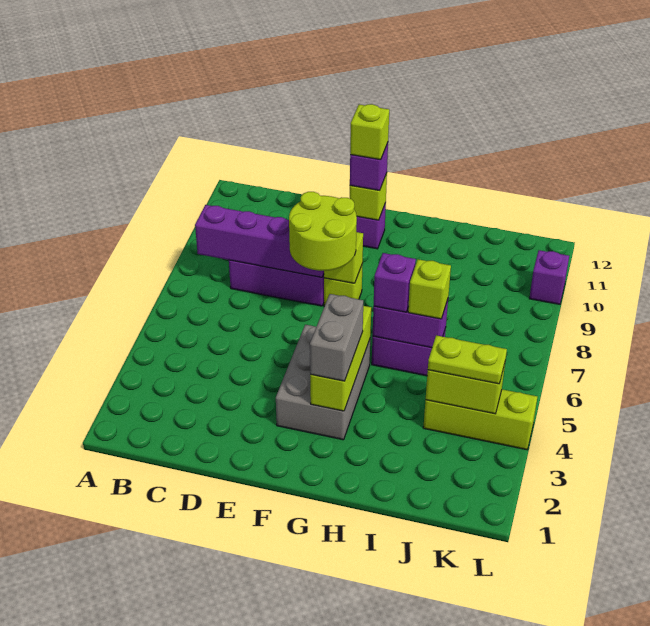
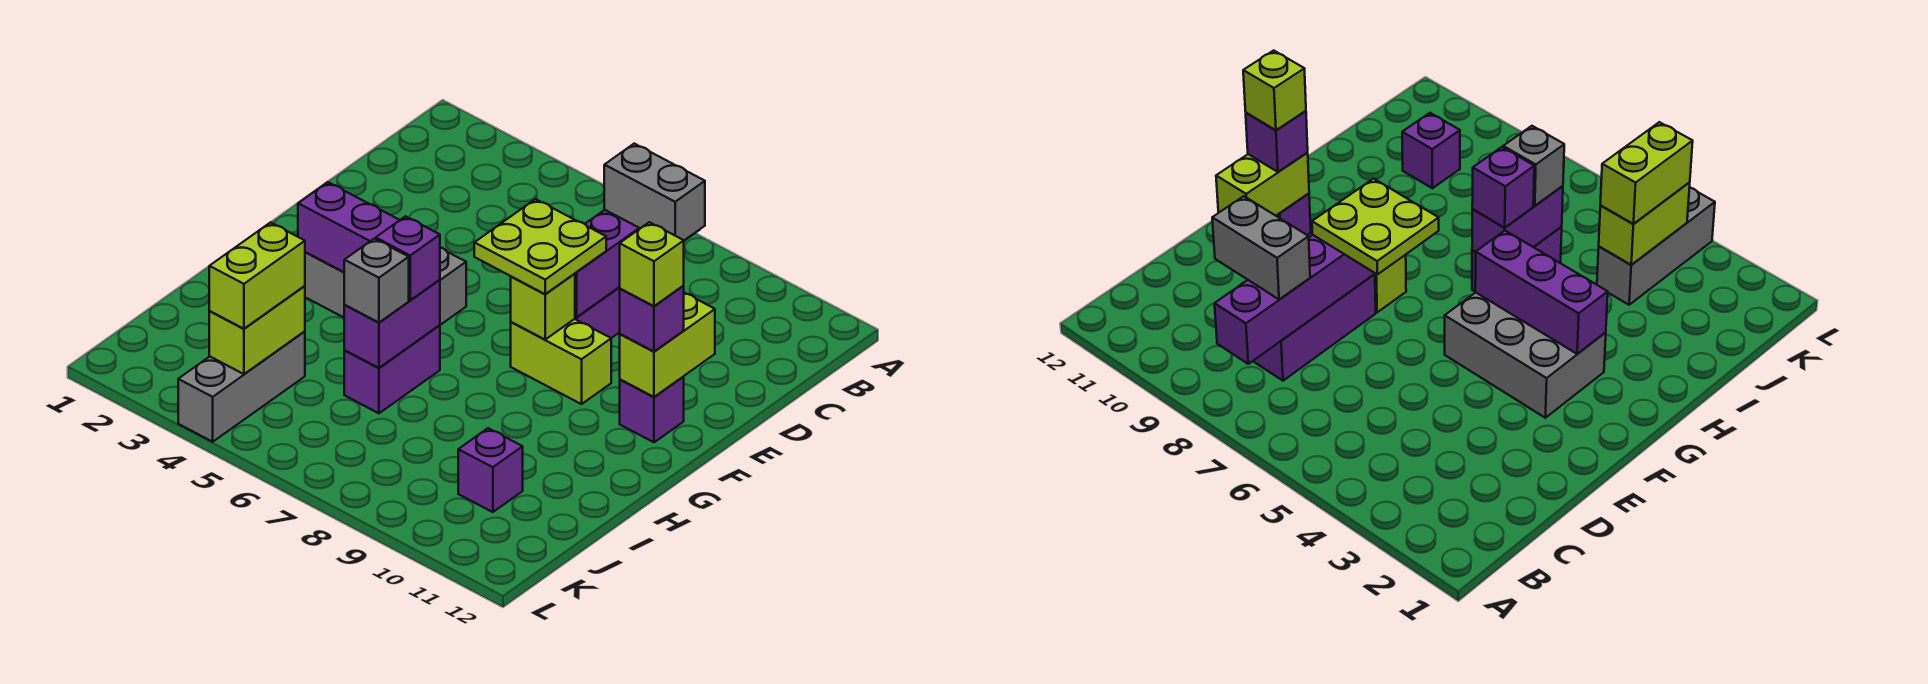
lime round brick E7:F8 level 3 -> lime plate E7:F8 level 3
lime brick F8 level 1 -> lime brick F8:F9 level 1
lime brick F11 level 2 -> lime brick E11:F11 level 2
lime brick G3:G5 level 2 -> purple brick G3:G5 level 2
grey brick G3:G4 level 3 -> grey brick C8:C9 level 3
lime brick I6 level 3 -> grey brick I6 level 3
lime brick J4:L4 level 1 -> grey brick J4:L4 level 1
lime plate J4:K4 level 3 -> lime brick J4:K4 level 3
purple brick L10 level 1 -> purple brick J10 level 1

